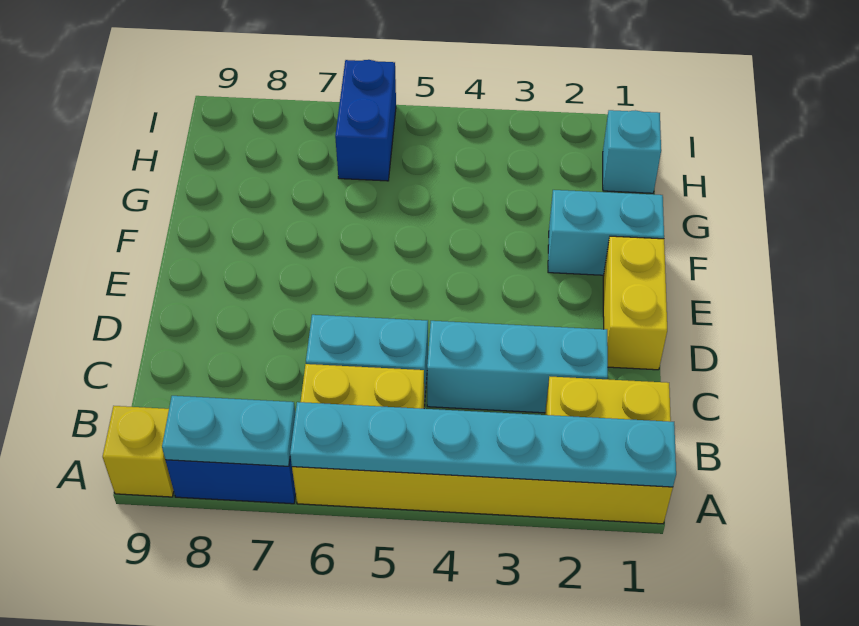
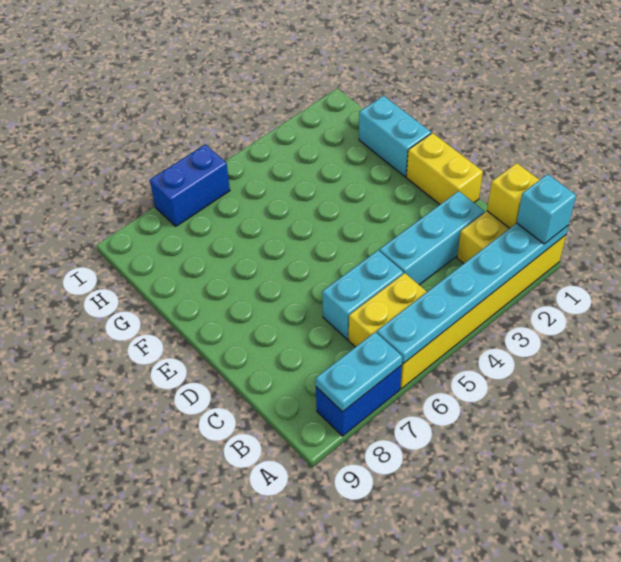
yellow brick A9 level 1 -> yellow brick B1 level 2
cyan brick F1:F2 level 1 -> cyan brick F1:G1 level 1
cyan brick H1 level 1 -> cyan brick A1 level 3
blue brick H6:I6 level 1 -> blue brick I6:I7 level 1

